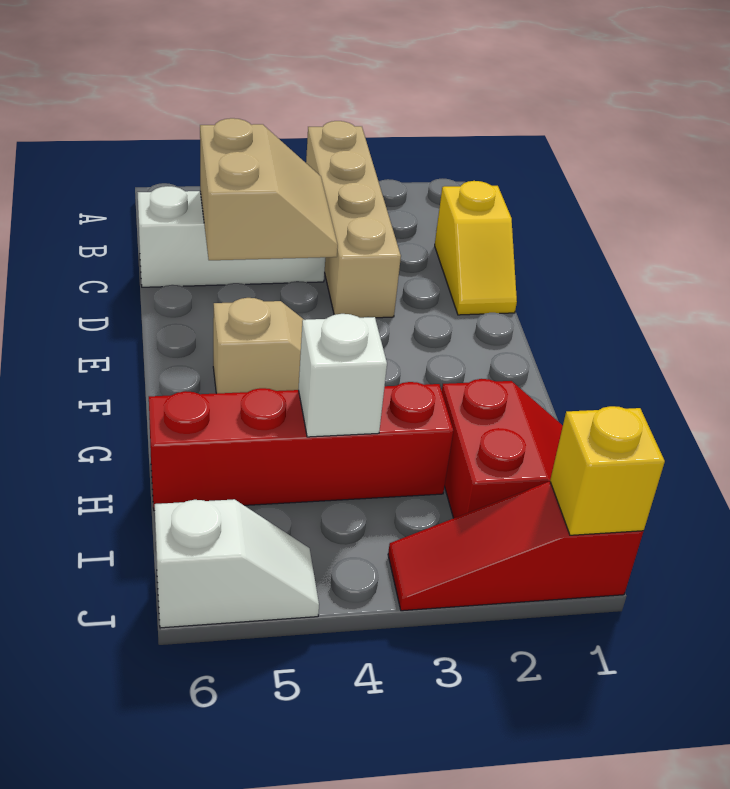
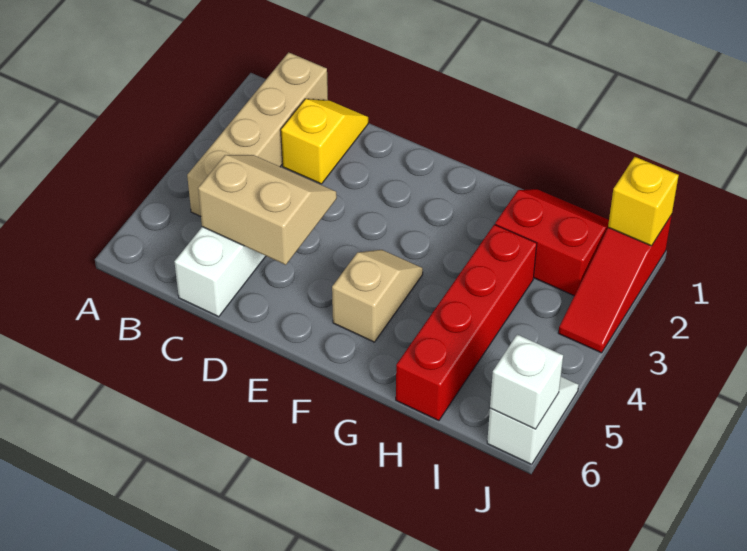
tan brick A3:D3 level 1 -> tan brick B1:B4 level 1
yellow slope C1:D1 level 1 top C -> yellow slope C1:C2 level 1 top 2
white brick H4 level 2 -> white brick J6 level 2

